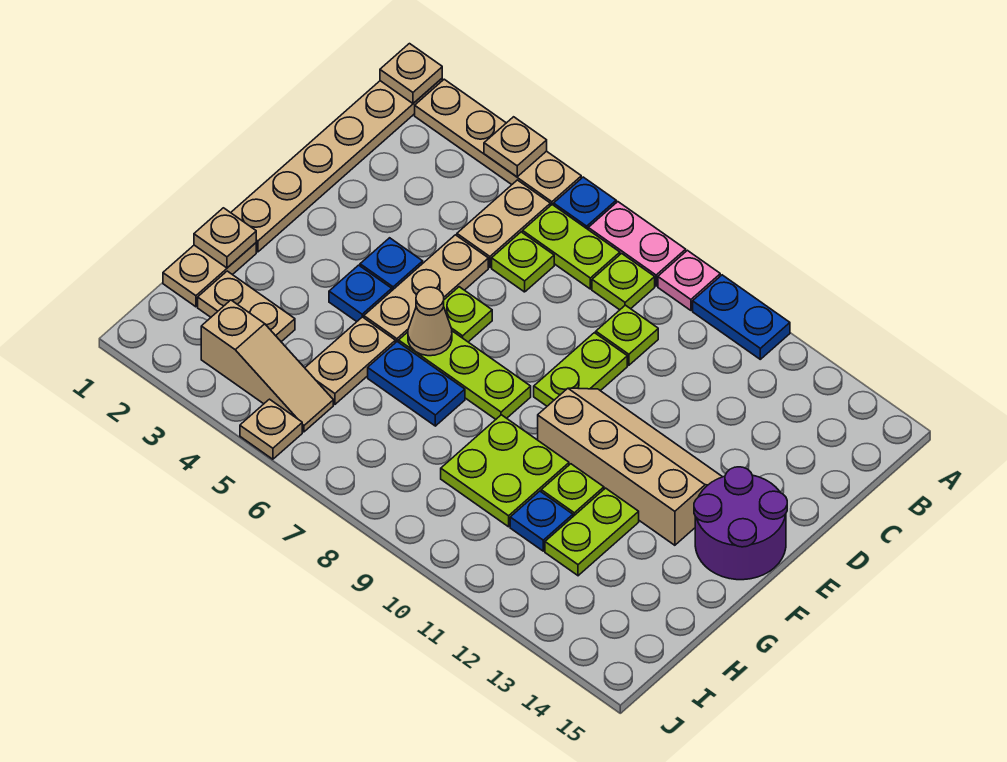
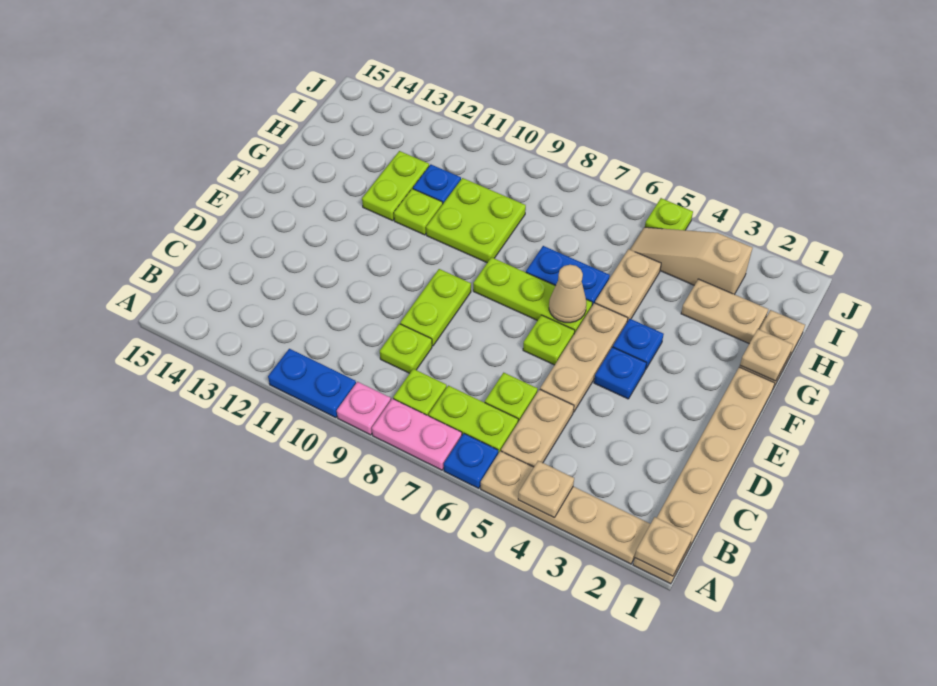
tan slope E10:F13 level 1 top F -> none
purple round brick E14:F15 level 1 -> none
tan plate J5 level 1 -> lime plate J5 level 1

